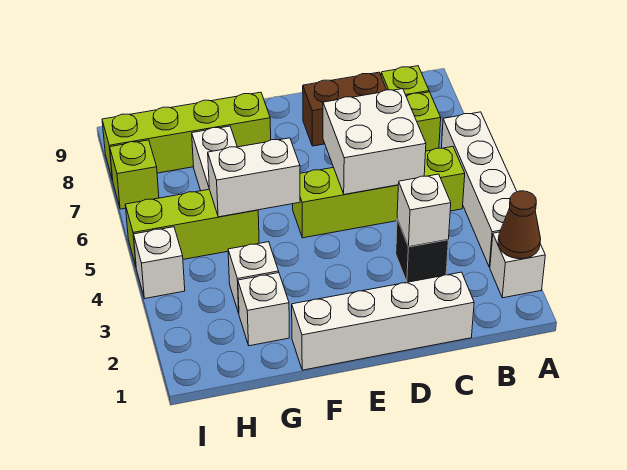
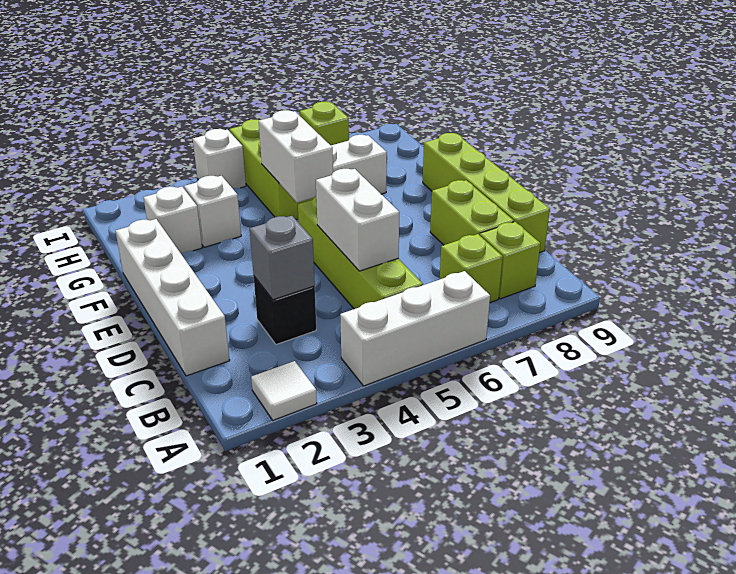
white brick A2 level 1 -> white tile A2 level 1
brown cone A2 level 2 -> none
white brick A3:A6 level 1 -> white brick A4:A6 level 1
white brick C3 level 2 -> grey brick C3 level 2
white brick C5:D6 level 2 -> white brick C5:D5 level 2
brown brick C8:D8 level 1 -> lime brick C8:D8 level 1
lime brick F8:I8 level 1 -> lime brick C9:F9 level 1

